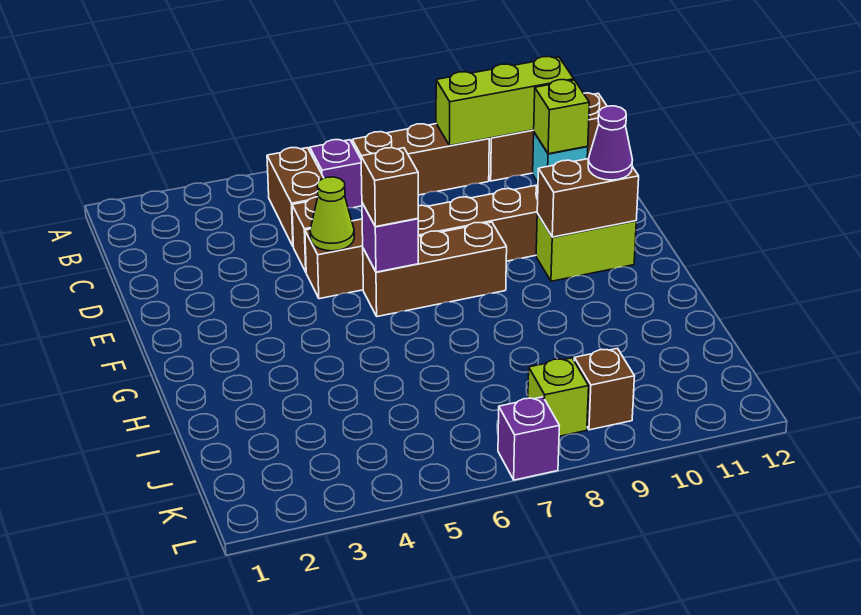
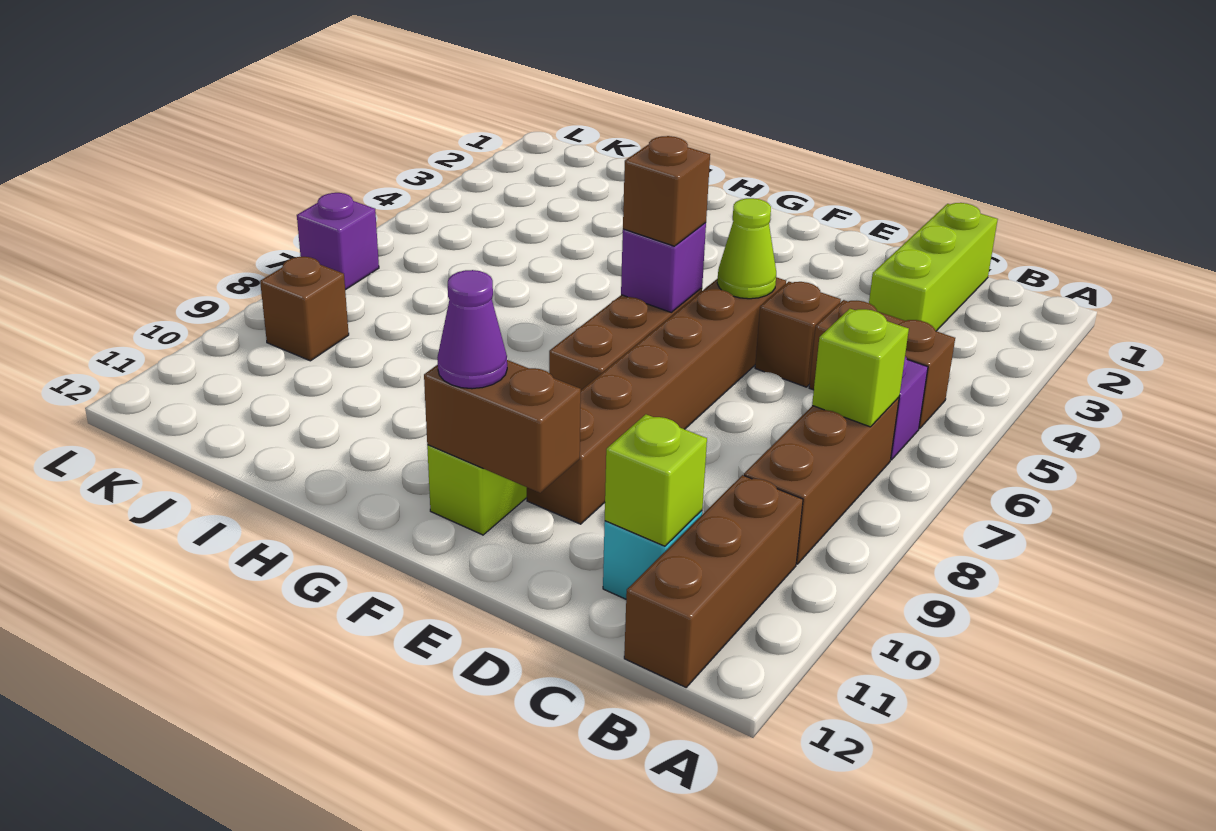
lime brick B9:B11 level 2 -> lime brick C1:C3 level 1
brown brick F10:F11 level 2 -> brown brick E11:F11 level 2
lime brick K8 level 1 -> lime brick B7 level 2

